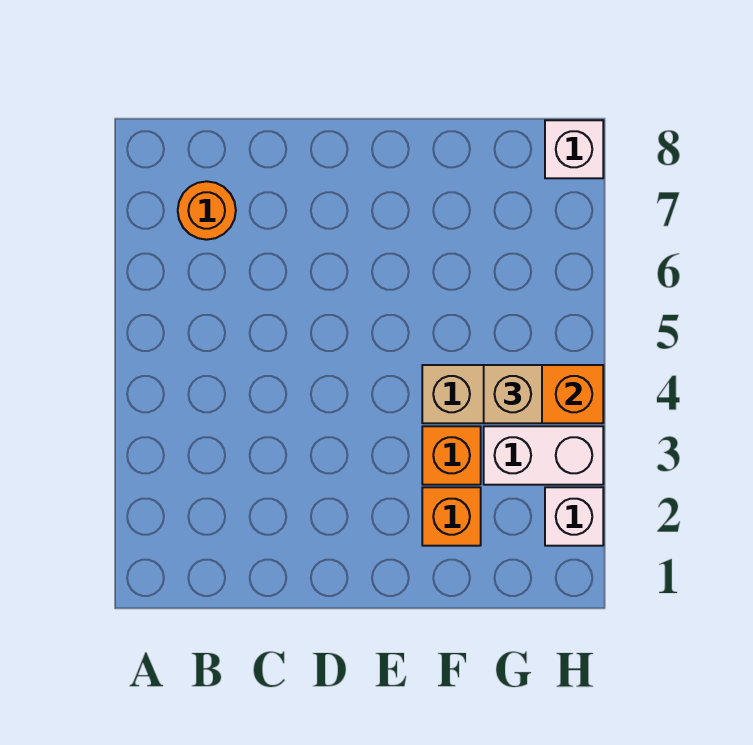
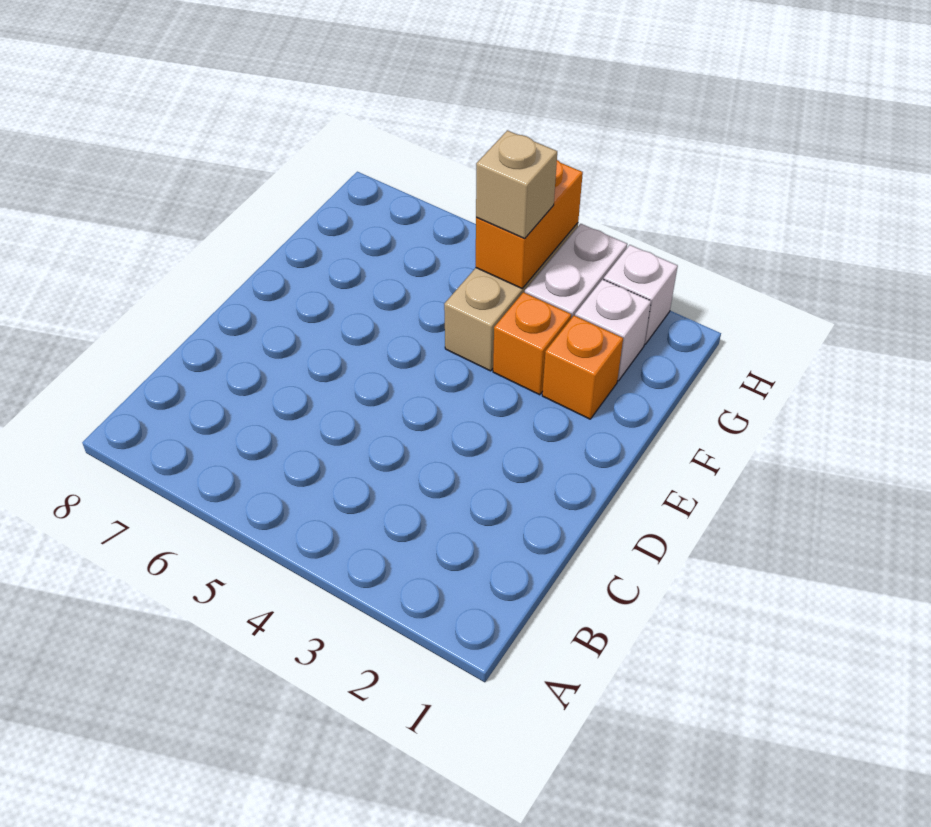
orange round brick B7 level 1 -> none
white brick H8 level 1 -> white brick G2 level 1

